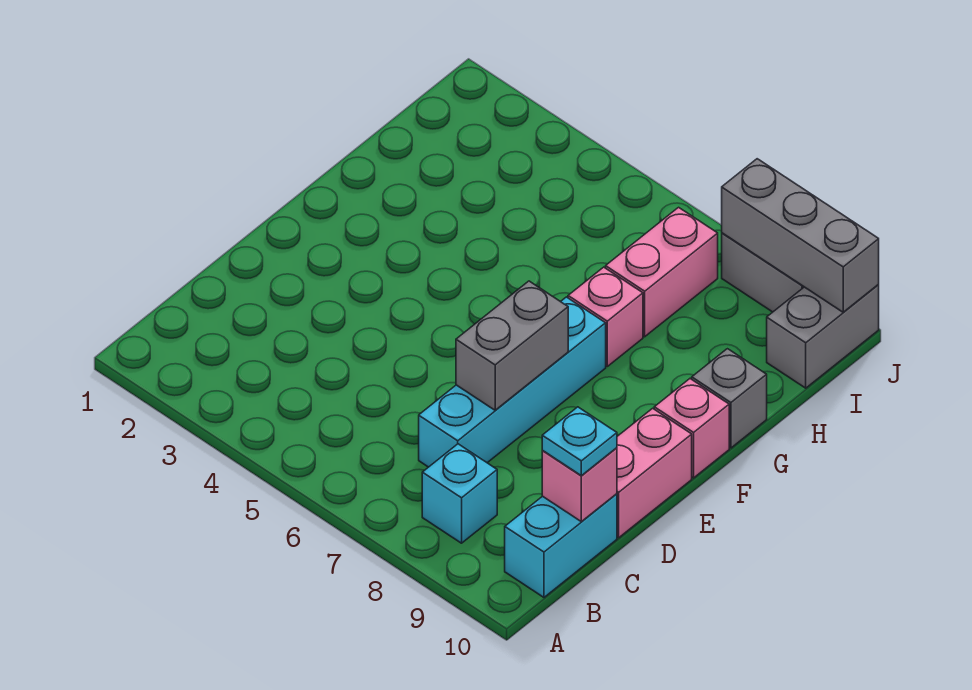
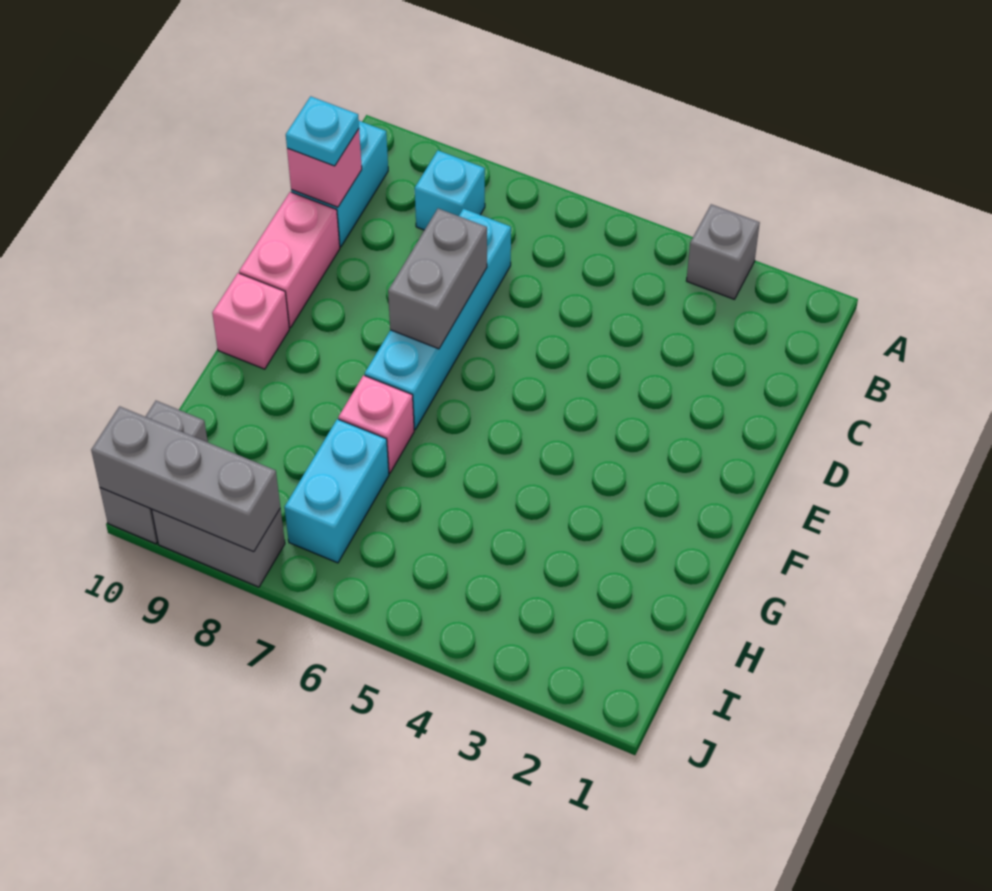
grey brick G10 level 1 -> grey brick A3 level 1
pink brick H7:I7 level 1 -> cyan brick H7:I7 level 1

